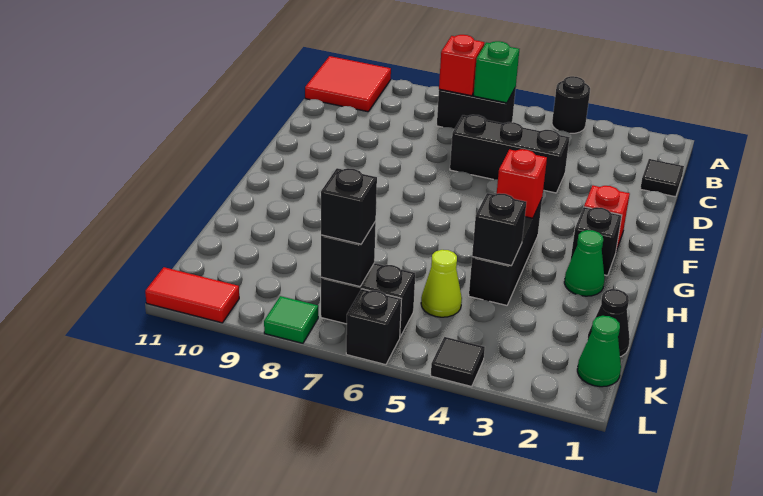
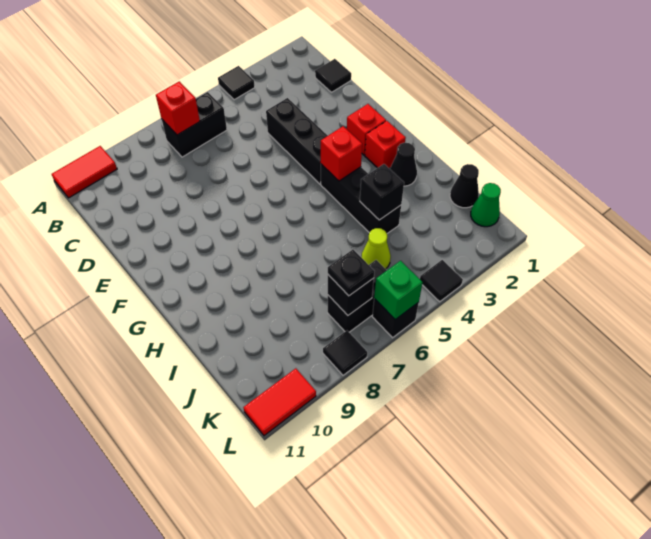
black round brick A4 level 1 -> black tile A4 level 1
red tile A10:B11 level 1 -> red tile A10:A11 level 1
green brick B6 level 2 -> green brick L6 level 2
black brick D4:D6 level 1 -> black brick D4:F4 level 1
black brick G2 level 1 -> red brick G2 level 1
green cone H2 level 1 -> black cone H2 level 1
black brick K7 level 3 -> black plate K7 level 3
green tile L8 level 1 -> black tile L8 level 1

